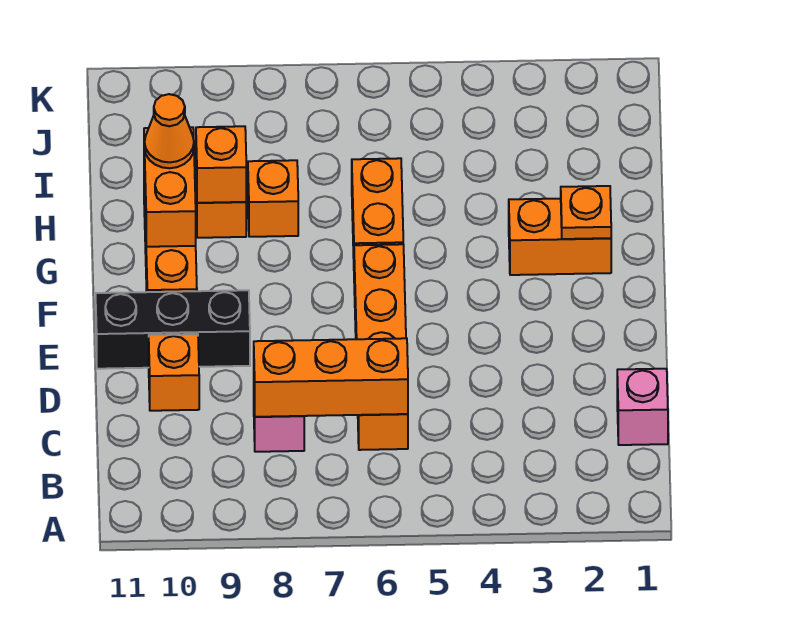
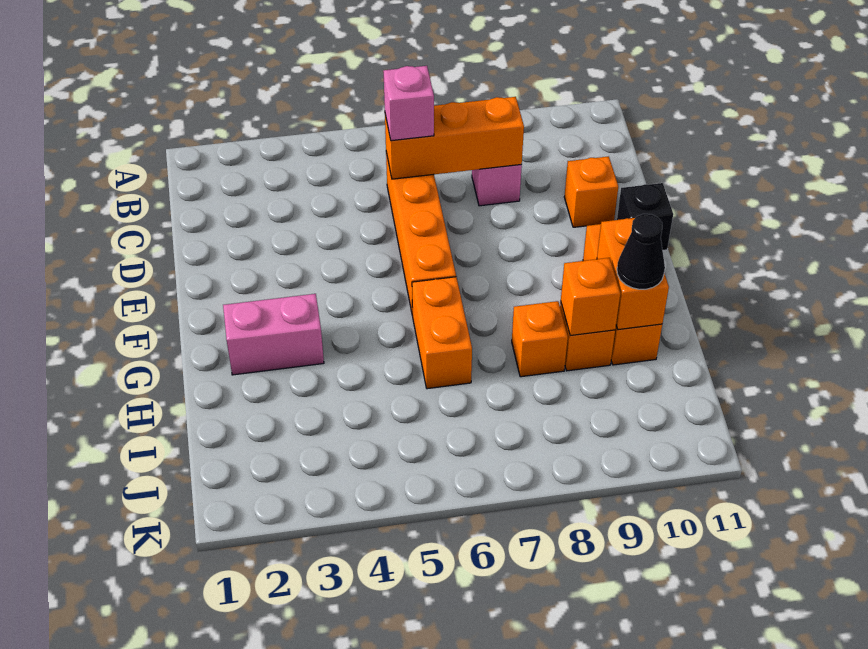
pink brick C1 level 1 -> pink brick C6 level 3
black brick E9:E11 level 1 -> black brick E11 level 1
orange brick G2:G3 level 1 -> pink brick G2:G3 level 1
orange plate G2 level 2 -> none
orange cone H10 level 3 -> black cone H10 level 3

